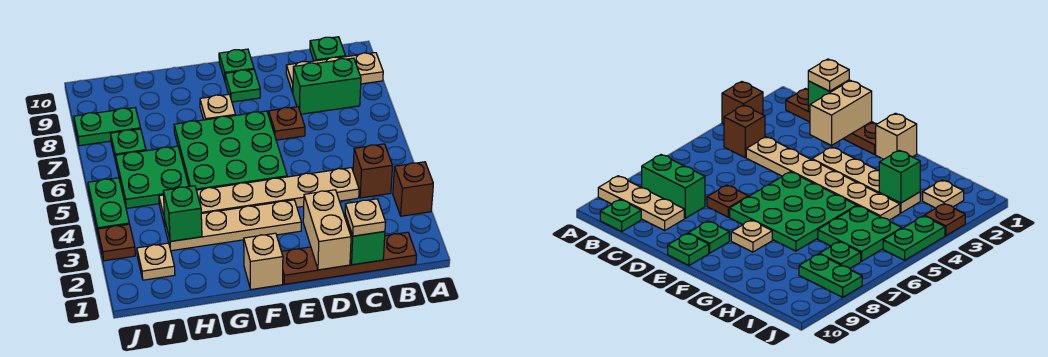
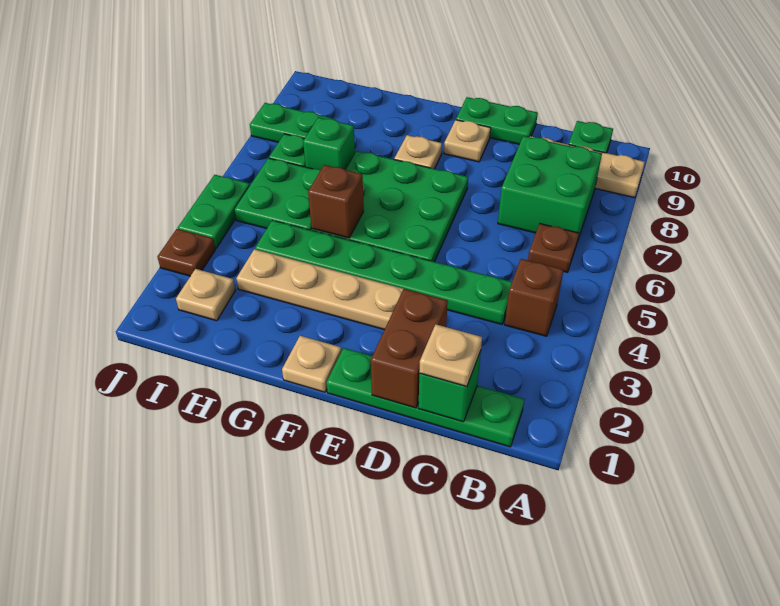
brown brick A3 level 1 -> brown brick G5 level 2
brown plate B1:E1 level 1 -> green plate B1:E1 level 1
green brick B8:C8 level 1 -> green brick B7:C8 level 1
tan plate C4:H4 level 1 -> green plate C4:H4 level 1
tan brick D1:D2 level 2 -> brown brick D1:D2 level 2
brown plate D7 level 1 -> brown plate B6 level 1
green plate E9 level 1 -> tan plate E9 level 1
green plate E10 level 1 -> green plate D10:E10 level 1
tan brick F1 level 1 -> tan plate F1 level 1
green brick H3 level 2 -> green brick H7 level 1

